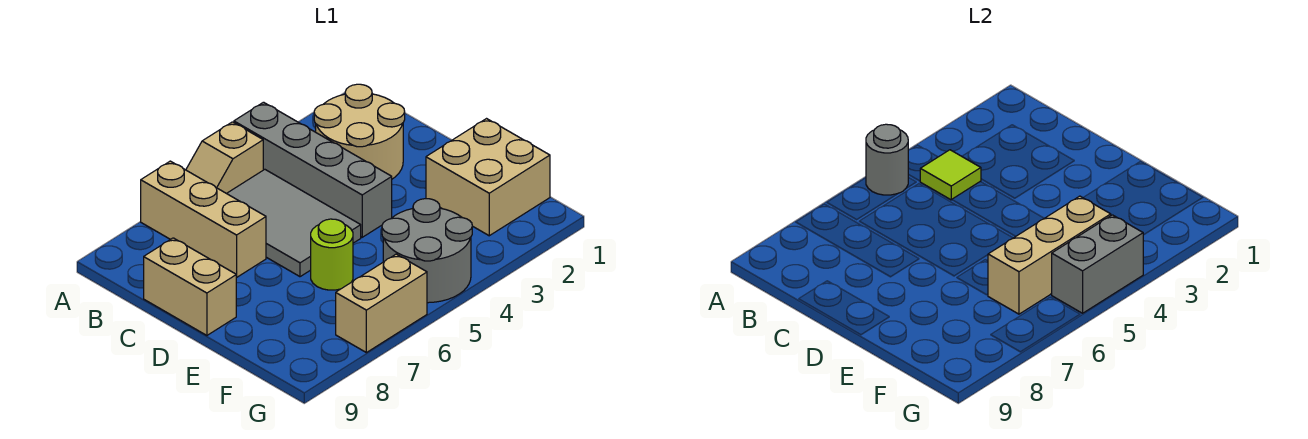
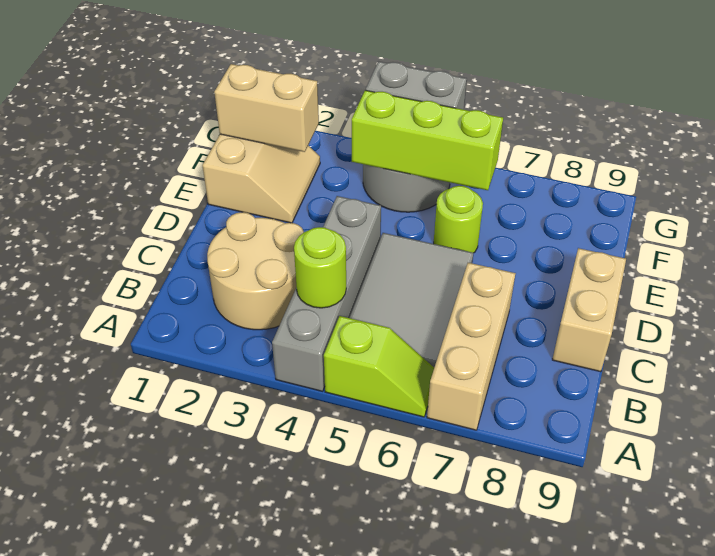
tan slope A5:A6 level 1 top 5 -> lime slope A5:A6 level 1 top 5
grey round brick A5 level 2 -> none
lime tile B4 level 2 -> lime round brick B4 level 2
tan brick E1:F2 level 1 -> tan slope E1:F2 level 1 top 1
tan brick F4:F6 level 2 -> lime brick F4:F6 level 2
tan brick G6:G7 level 1 -> tan brick F1:F2 level 2

